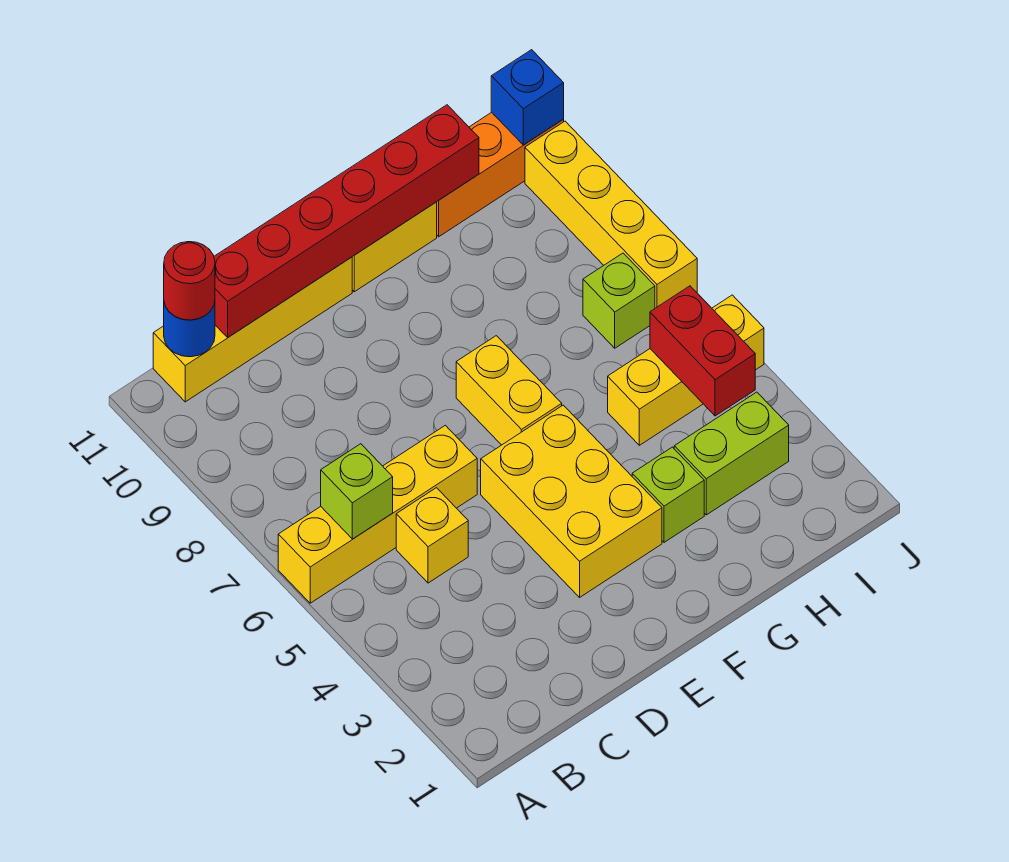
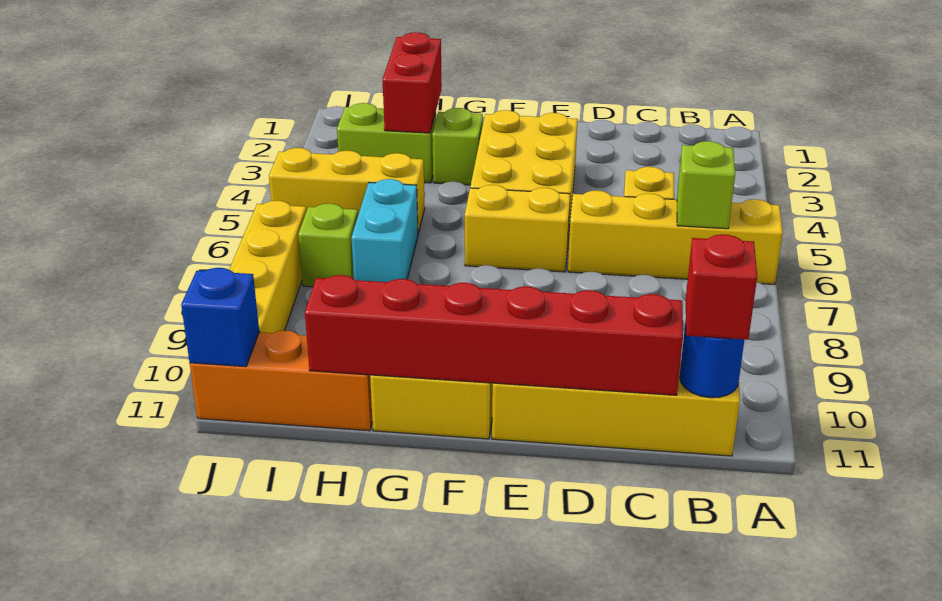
red round brick B11 level 3 -> red brick B11 level 3
yellow brick F6:F7 level 1 -> yellow brick E6:F6 level 1
none -> cyan brick H6:H7 level 1
red brick I4:I5 level 2 -> red brick H2:H3 level 2

